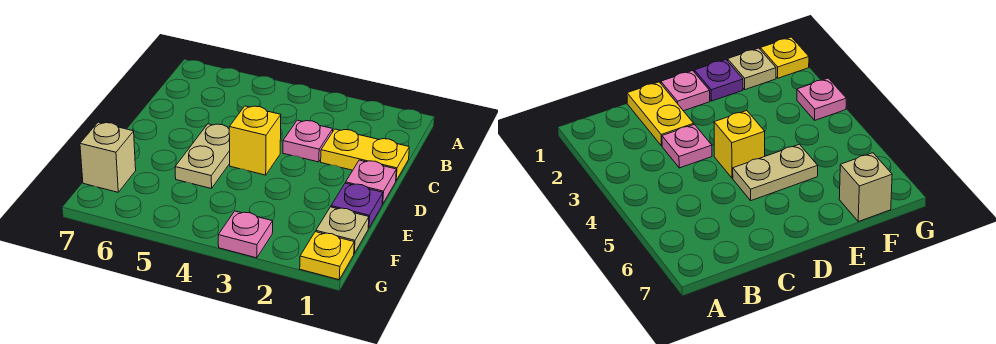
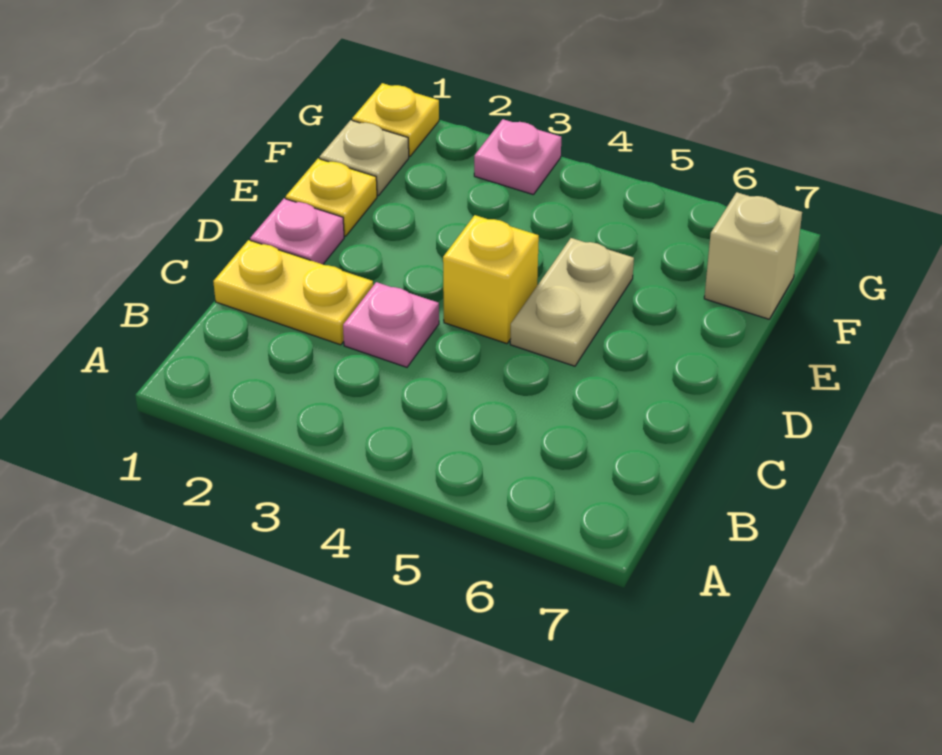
purple plate E1 level 1 -> yellow plate E1 level 1

